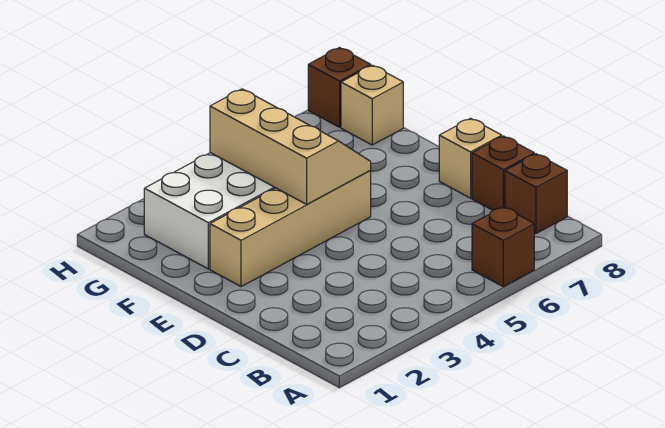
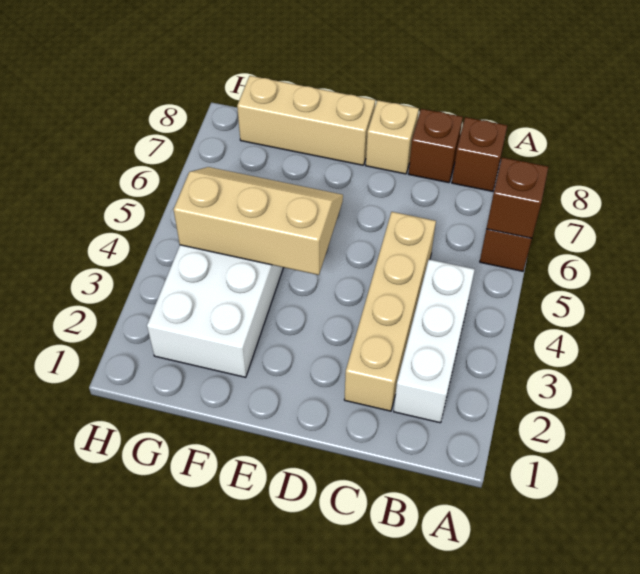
none -> white brick B2:B4 level 1
tan brick E2:E5 level 1 -> tan brick C2:C5 level 1
tan brick G8 level 1 -> tan brick E8:G8 level 1
brown brick H8 level 1 -> brown brick A6 level 2

